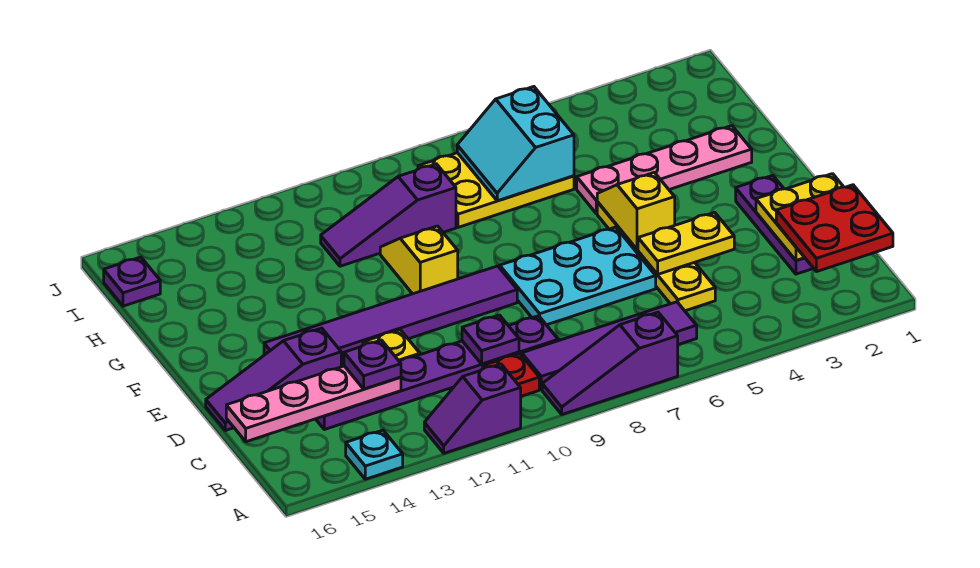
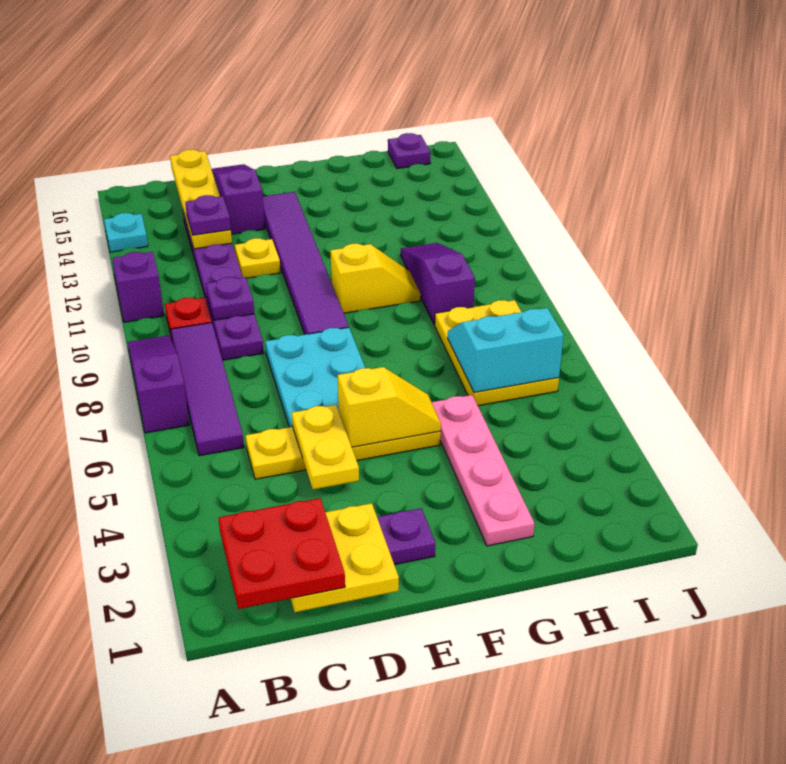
pink plate C13:C16 level 2 -> yellow plate C13:C16 level 2

